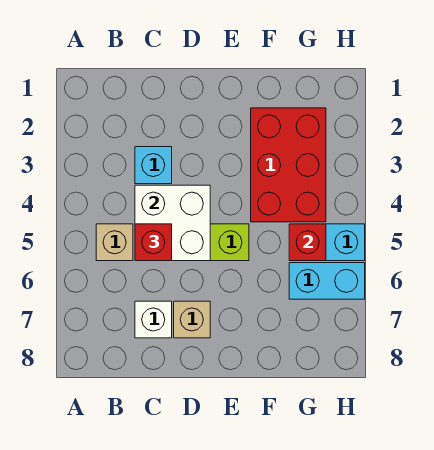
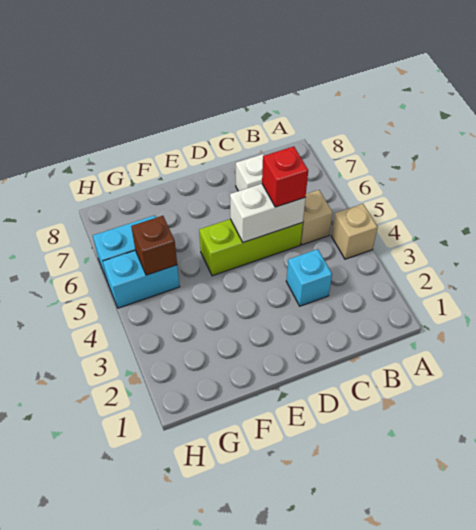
white brick C4:D5 level 2 -> white brick C5:D5 level 2
tan brick D7 level 1 -> tan brick A4 level 1
red brick F2:G4 level 1 -> none
red brick G5 level 2 -> brown brick G5 level 2

